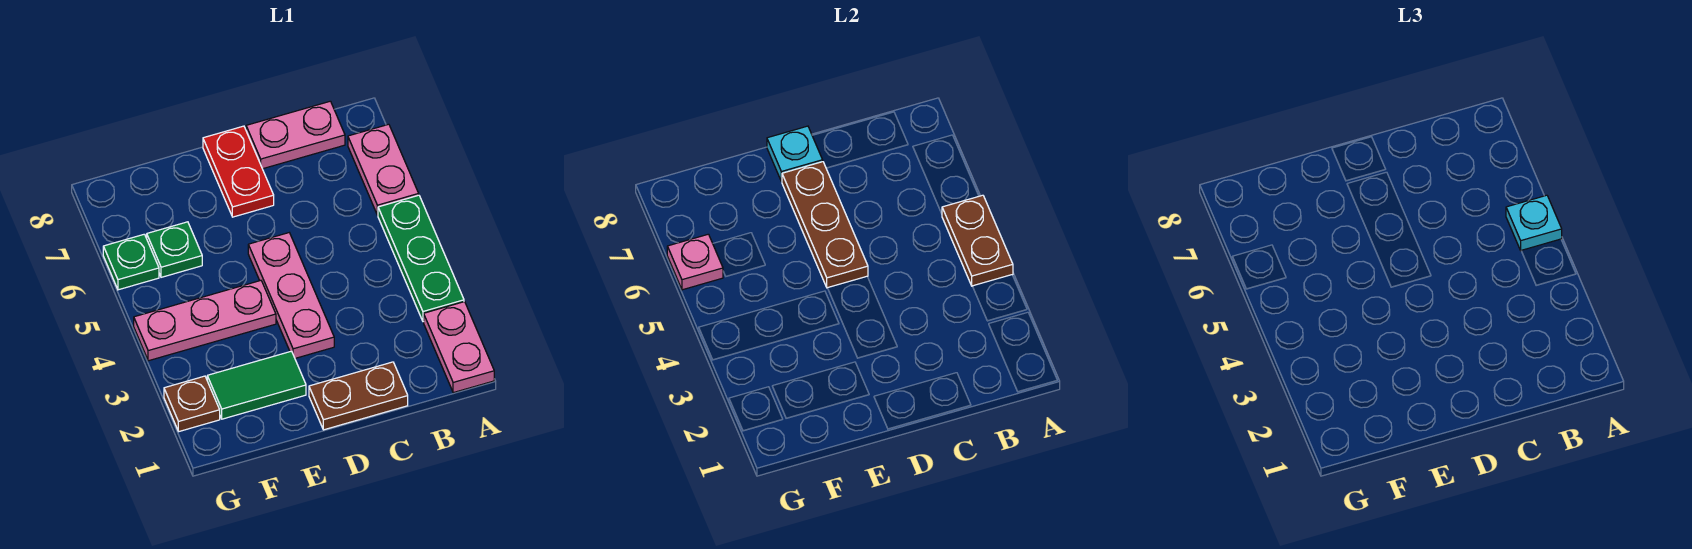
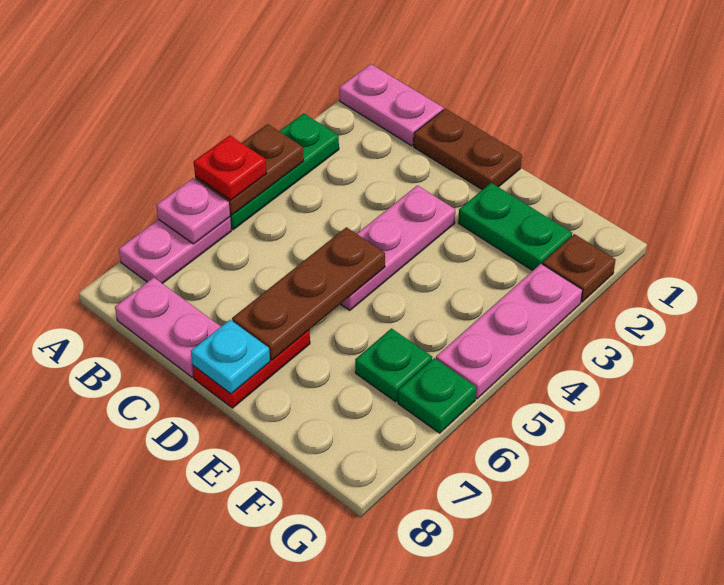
pink plate A1:A2 level 1 -> pink plate A1:B1 level 1
cyan plate A5 level 3 -> red plate A5 level 3
green tile E2:F2 level 1 -> green plate E2:F2 level 1
pink plate E4:G4 level 1 -> pink plate G3:G5 level 1
pink plate G6 level 2 -> pink plate A6 level 2

